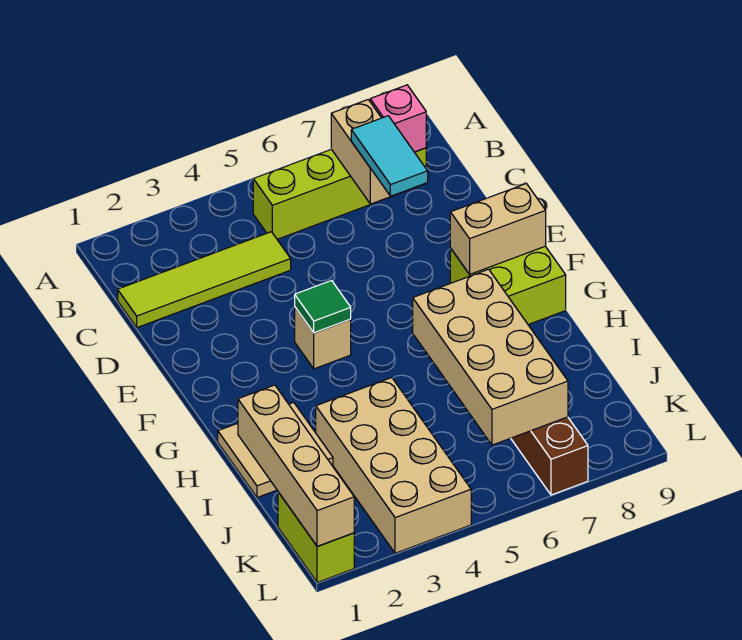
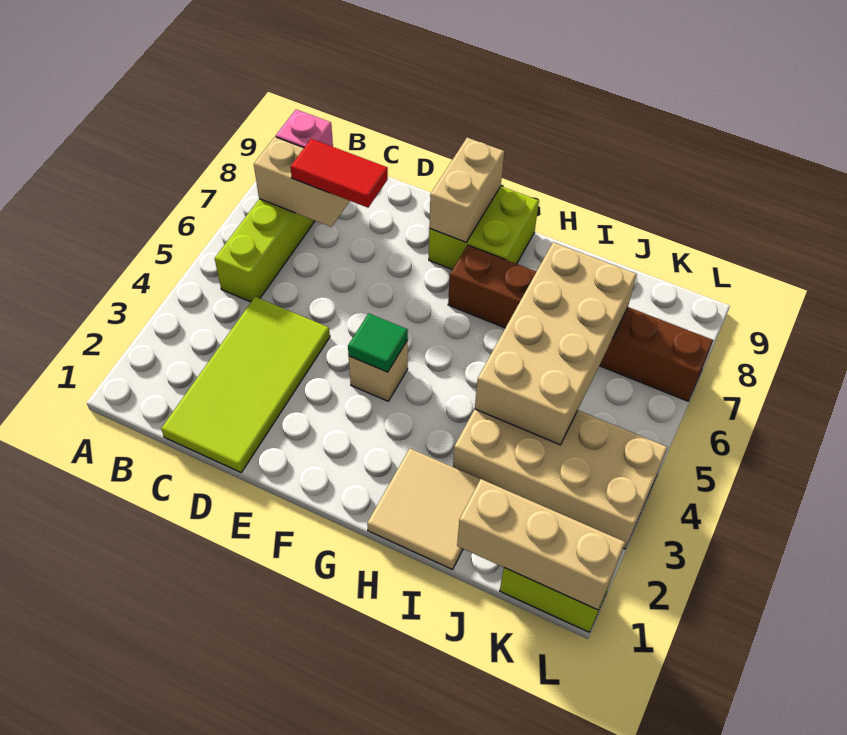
lime tile C1:C4 level 1 -> lime tile C1:D4 level 1
cyan tile C7:D7 level 3 -> red tile C7:D7 level 3
tan brick H6:K7 level 2 -> tan brick I4:J7 level 2
tan brick I1:L1 level 2 -> tan brick J1:L1 level 2

